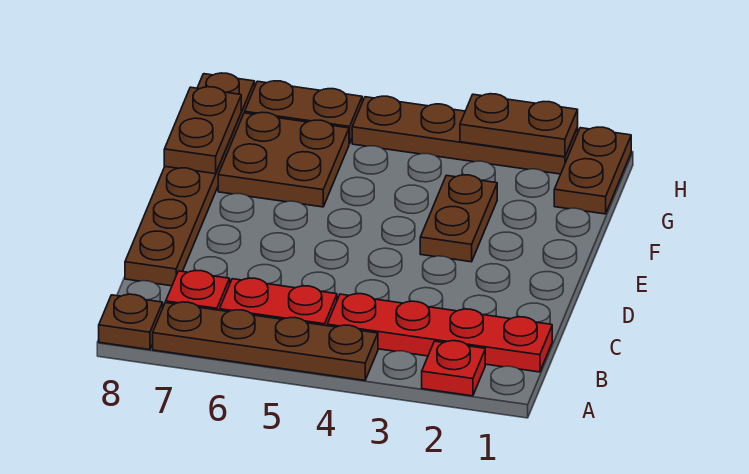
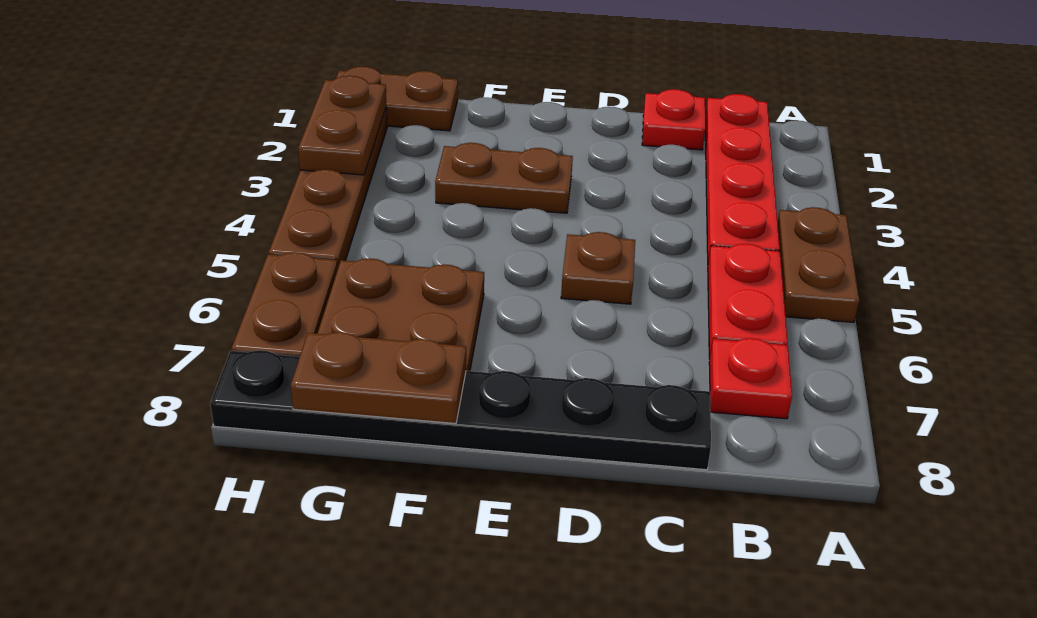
red plate A2 level 1 -> red plate C1 level 1
brown plate A4:A7 level 1 -> brown plate A4:A5 level 1
brown plate A8 level 1 -> brown plate D5 level 1
brown plate C8:H8 level 1 -> black plate C8:H8 level 1

